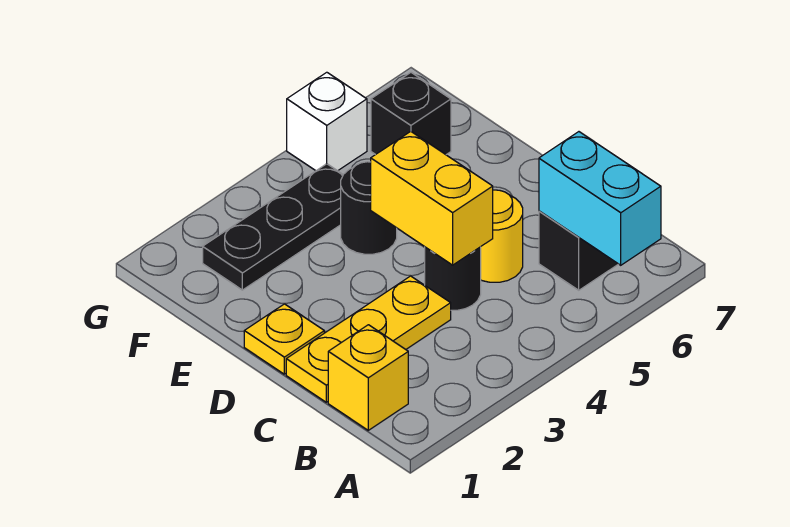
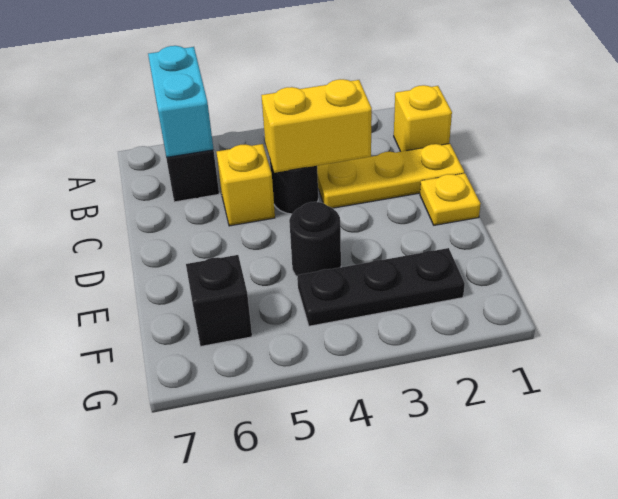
yellow brick C4:D4 level 2 -> yellow brick C3:C4 level 2
yellow round brick C5 level 1 -> yellow brick C5 level 1
white brick G5 level 1 -> none

